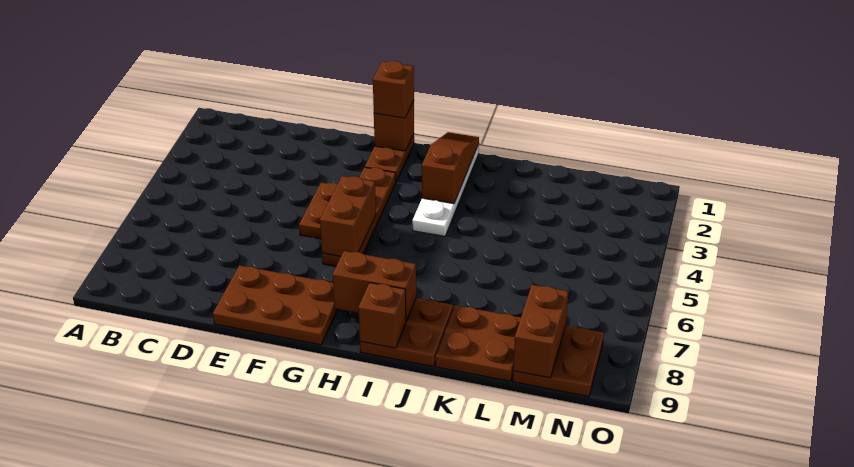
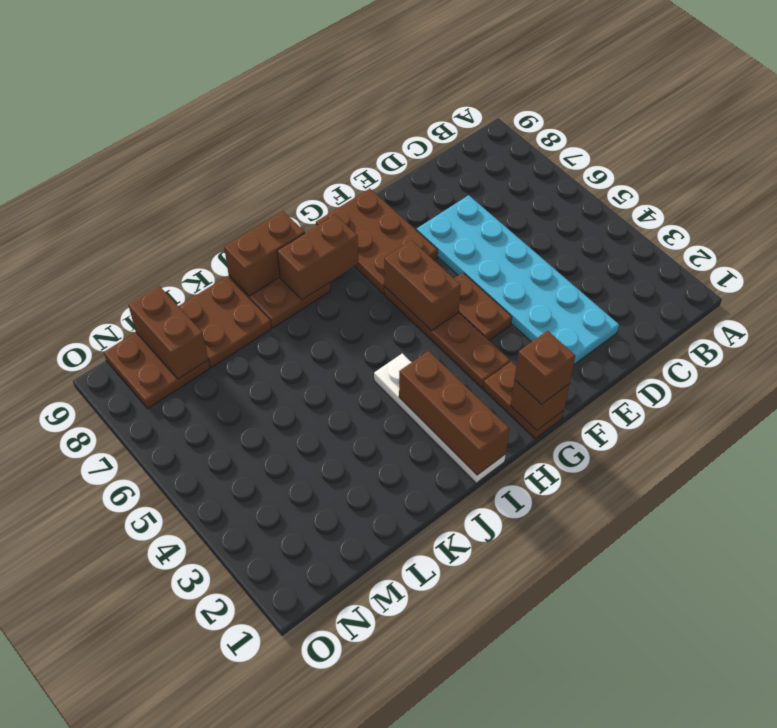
none -> cyan plate D2:E7 level 1
brown plate E8:G9 level 1 -> brown plate F7:G9 level 1
brown slope I1:I3 level 2 top 3 -> brown brick I1:I3 level 2
brown brick I9 level 2 -> brown brick I9:J9 level 2

